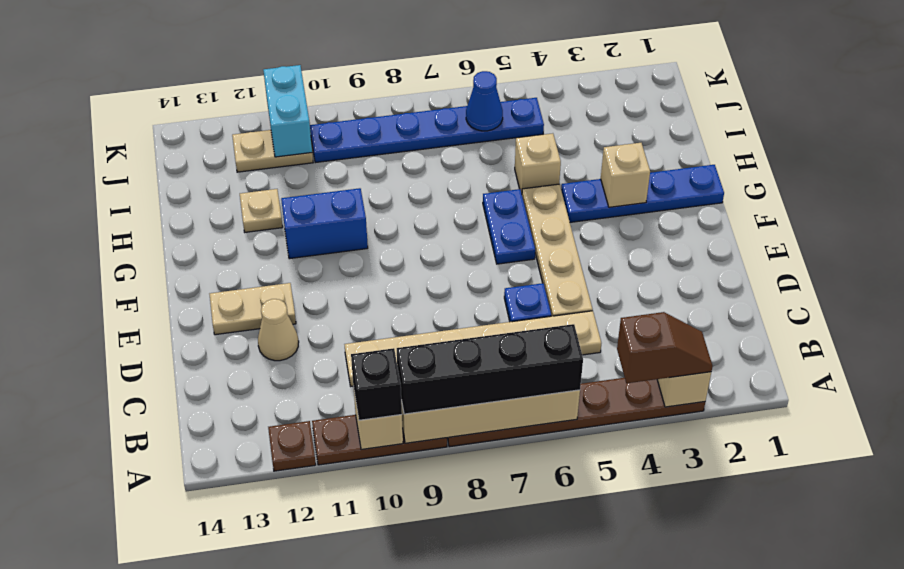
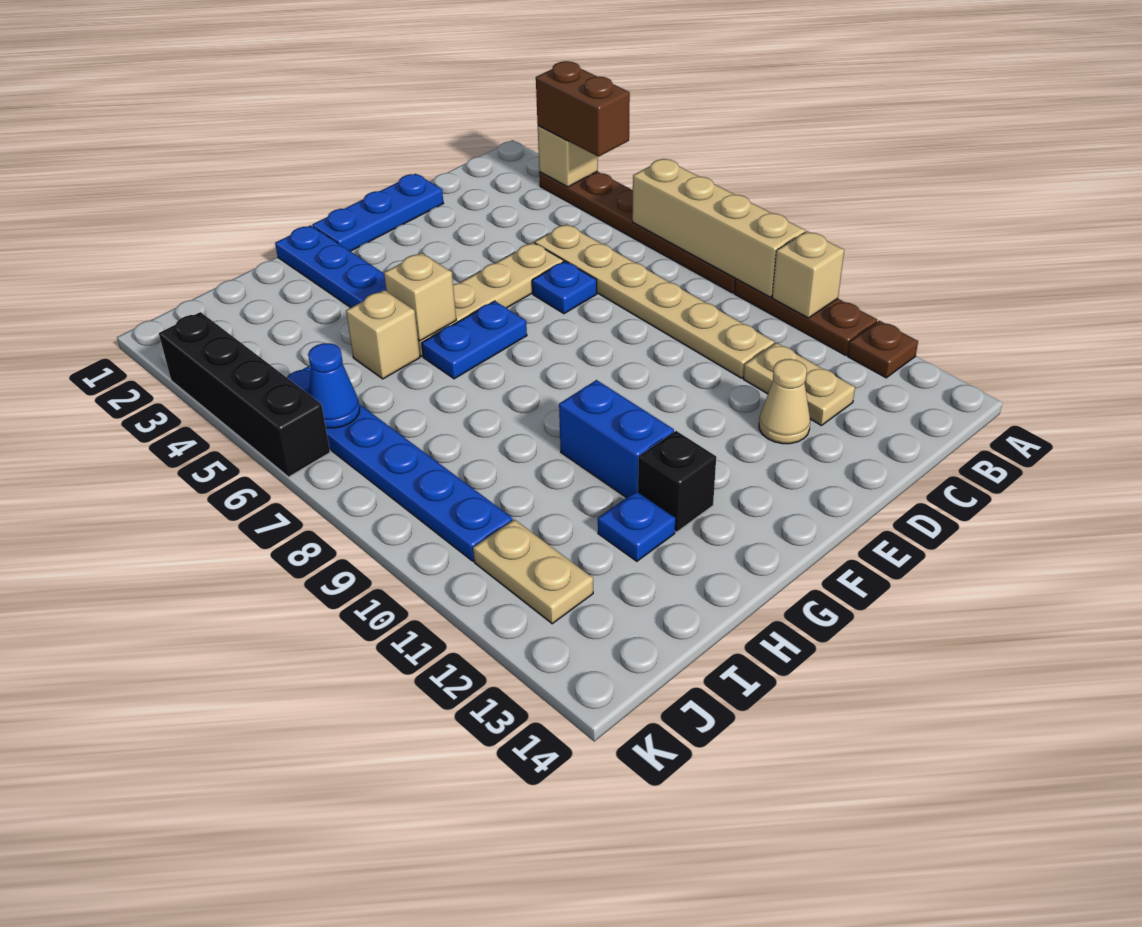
brown slope A3:A4 level 3 top 4 -> brown brick A3:A4 level 3
black brick A6:A9 level 3 -> black brick K3:K6 level 1
black brick A10 level 3 -> black brick G12 level 1
none -> blue plate D1:F1 level 1
tan plate E12:E13 level 1 -> tan plate C11:C12 level 1
tan brick G3 level 2 -> tan brick G5 level 2
tan plate H12 level 1 -> blue plate H12 level 1
cyan brick J11:K11 level 2 -> none

